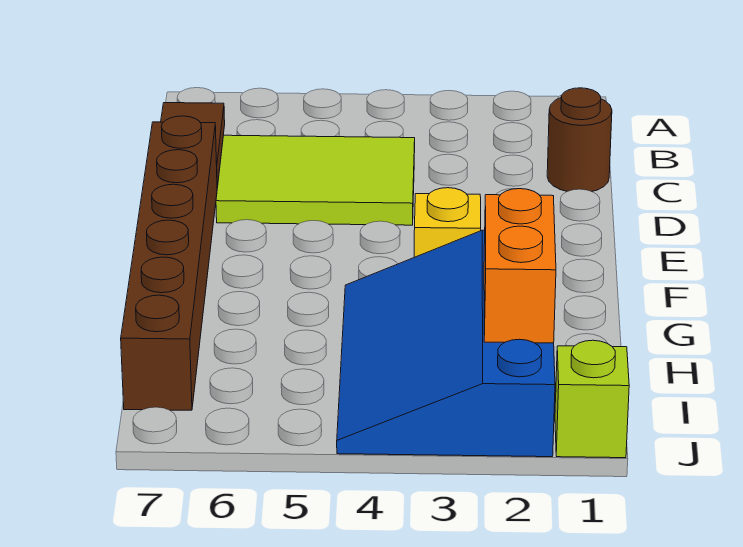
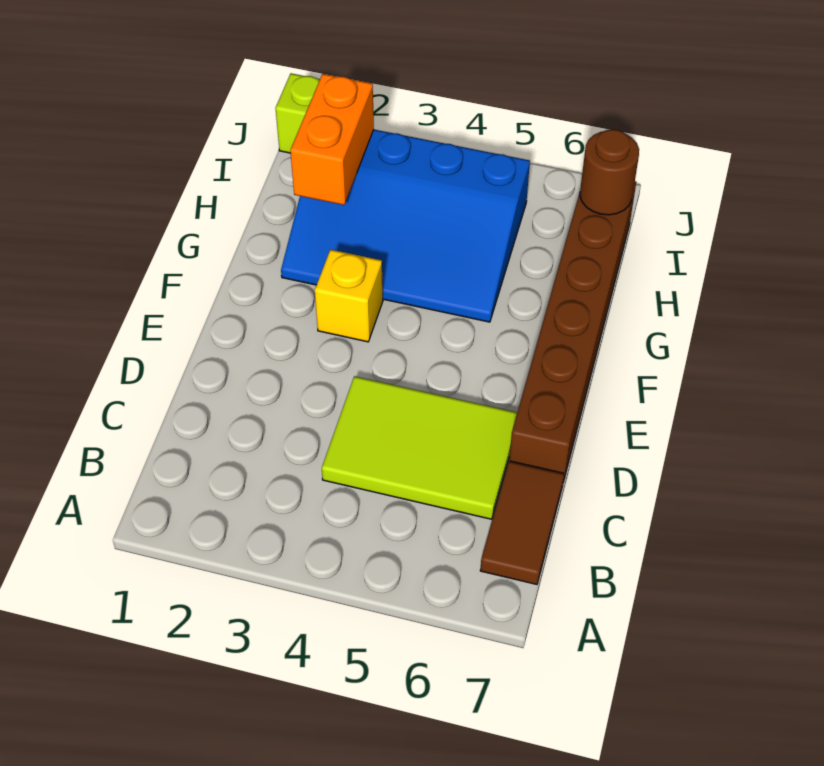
brown round brick C1 level 1 -> brown round brick I7 level 2
blue slope G2:J4 level 1 top 2 -> blue slope G2:I5 level 1 top I

